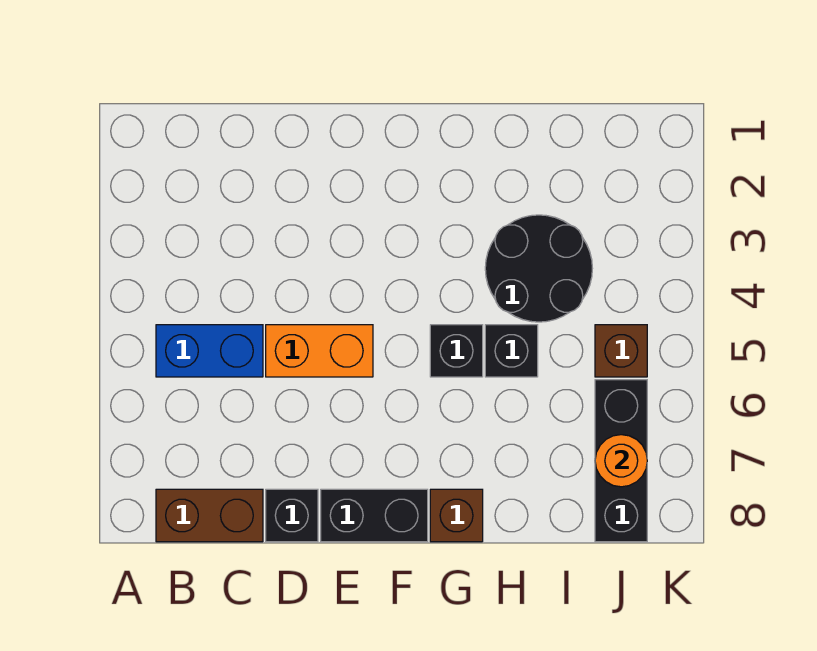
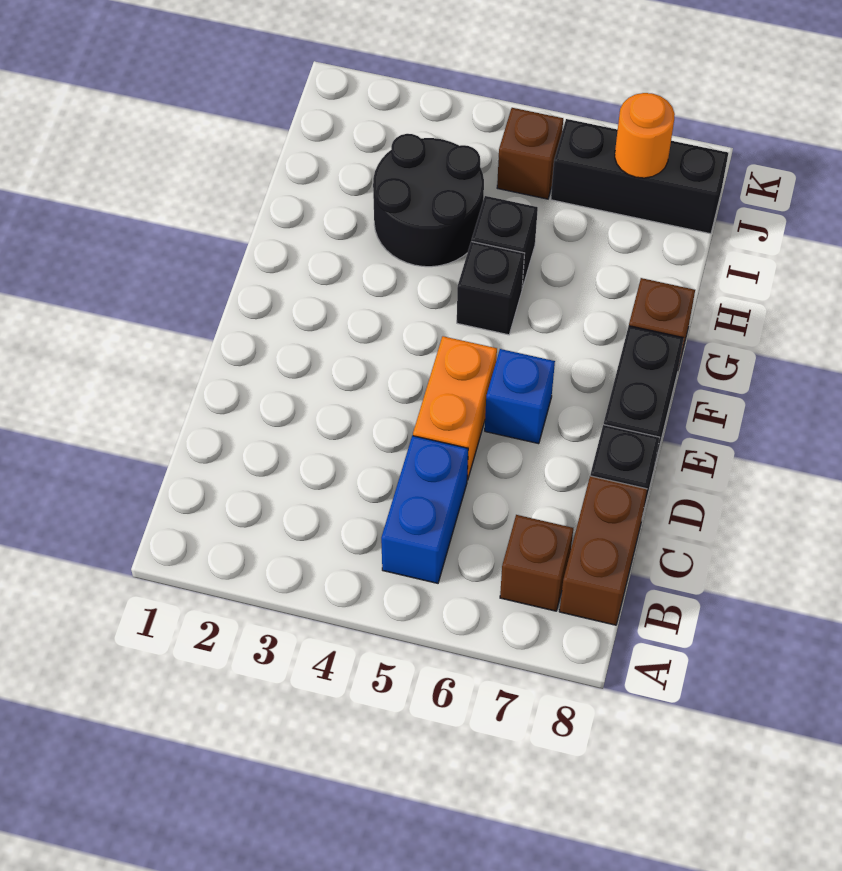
none -> brown brick B7 level 1
none -> blue brick E6 level 1

